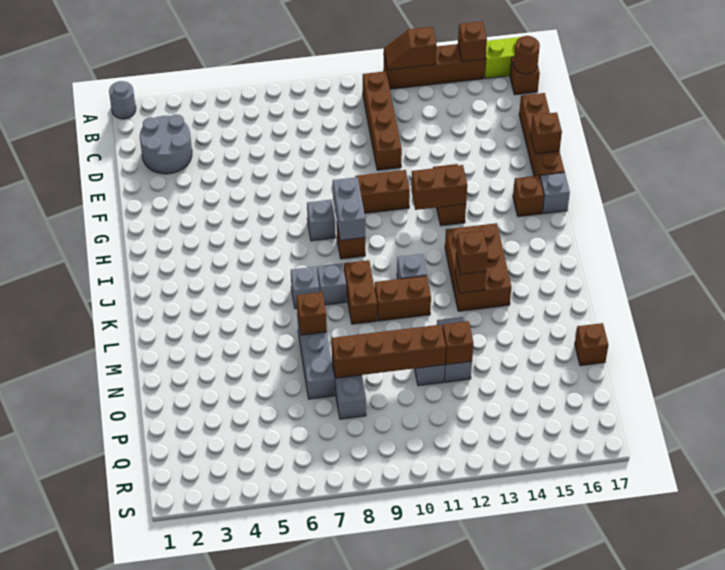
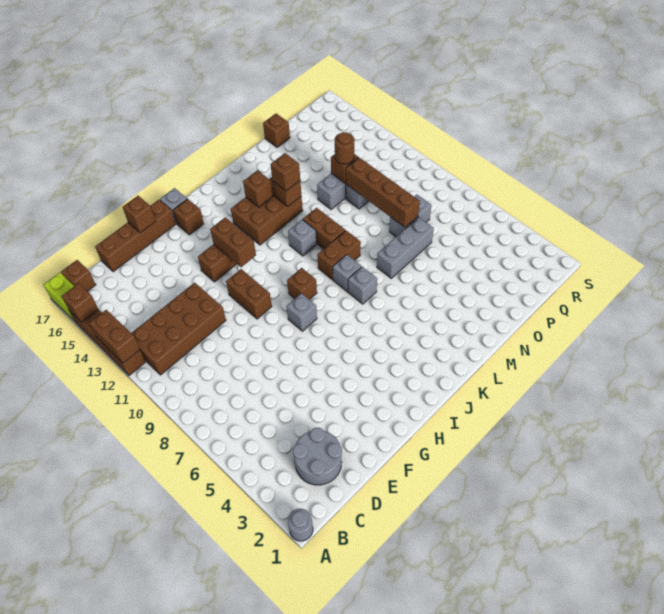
brown slope A12:A13 level 2 top 13 -> brown brick A12:A13 level 2
brown brick B11:E11 level 1 -> brown brick B11:E12 level 1
brown round brick B17 level 2 -> brown round brick O12 level 3
grey brick H9:I9 level 2 -> none
brown brick M7 level 2 -> brown brick K14 level 2

